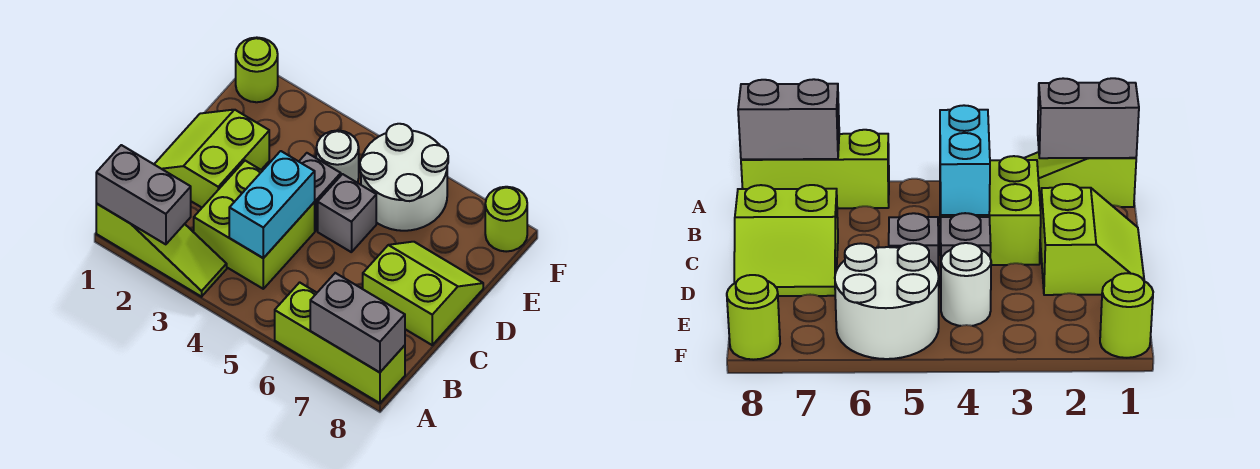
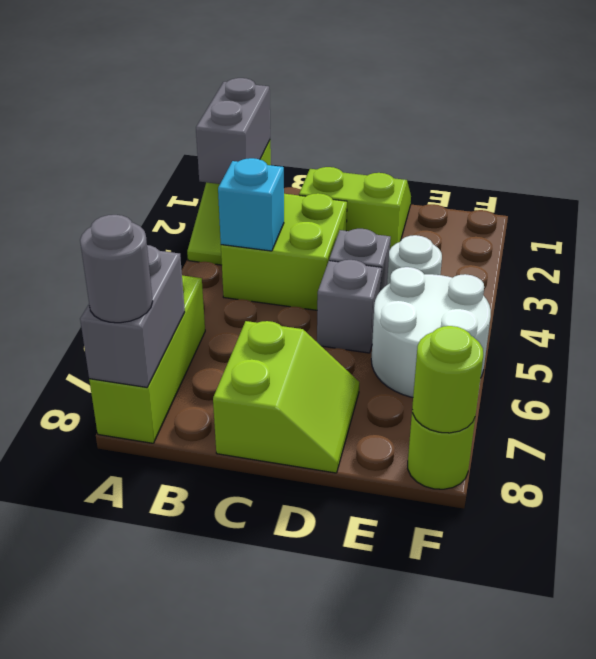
none -> grey round brick A8 level 3
cyan brick B4:C4 level 2 -> cyan brick B4 level 2
lime round brick F1 level 1 -> lime round brick F8 level 2

